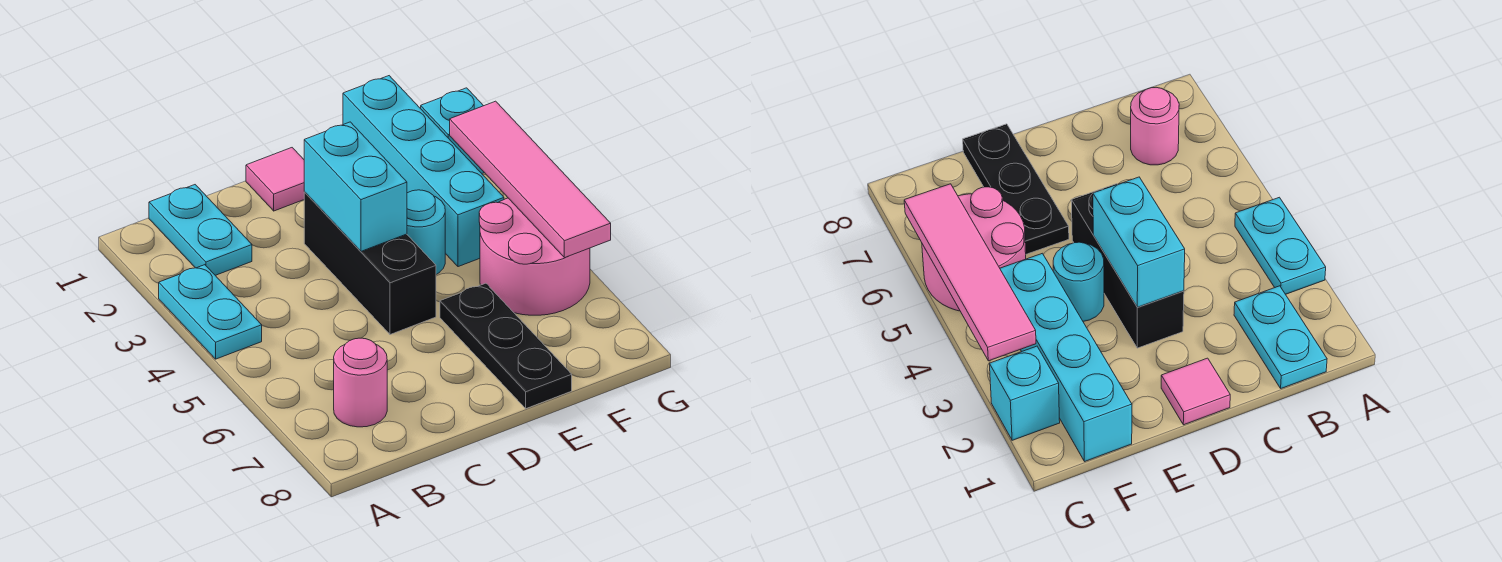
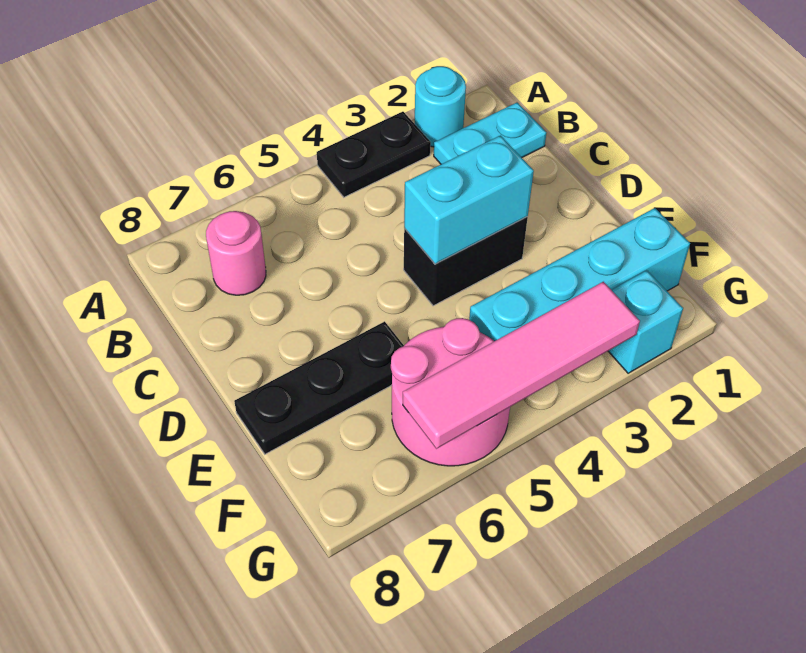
cyan plate A3:A4 level 1 -> black plate A3:A4 level 1
pink tile D1 level 1 -> none
black brick D3:D5 level 1 -> black brick D3:D4 level 1
cyan round brick E4 level 1 -> cyan round brick A2 level 1

